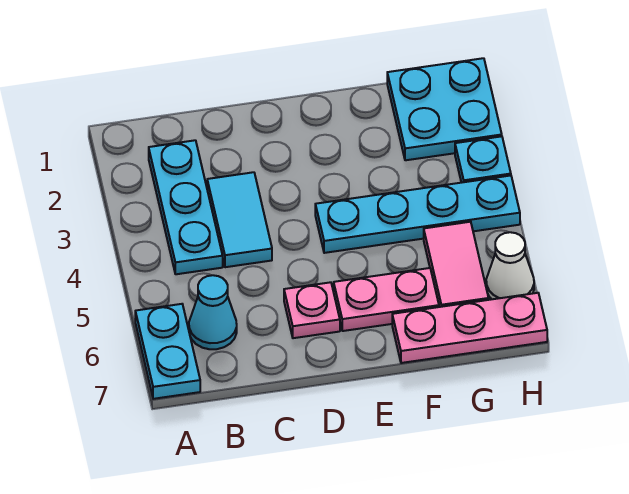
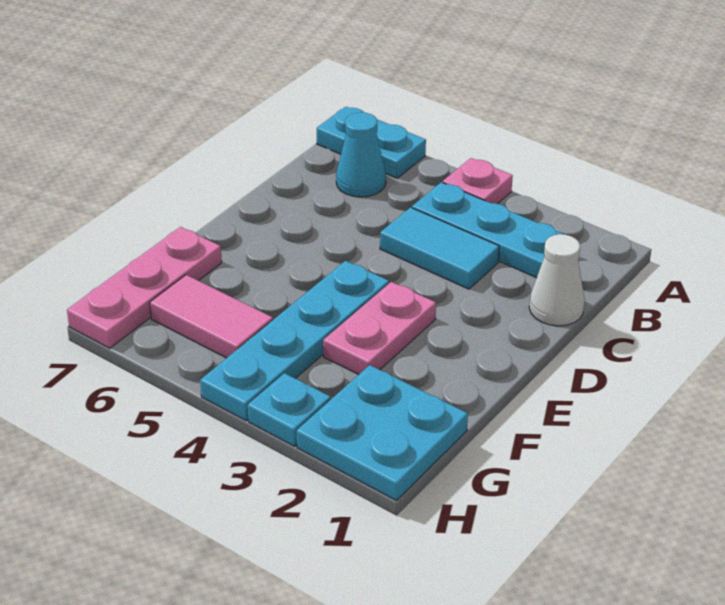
pink plate D6 level 1 -> pink plate A4 level 1
pink plate E6:F6 level 1 -> pink plate E3:F3 level 1
white cone H6 level 1 -> white cone C1 level 1

